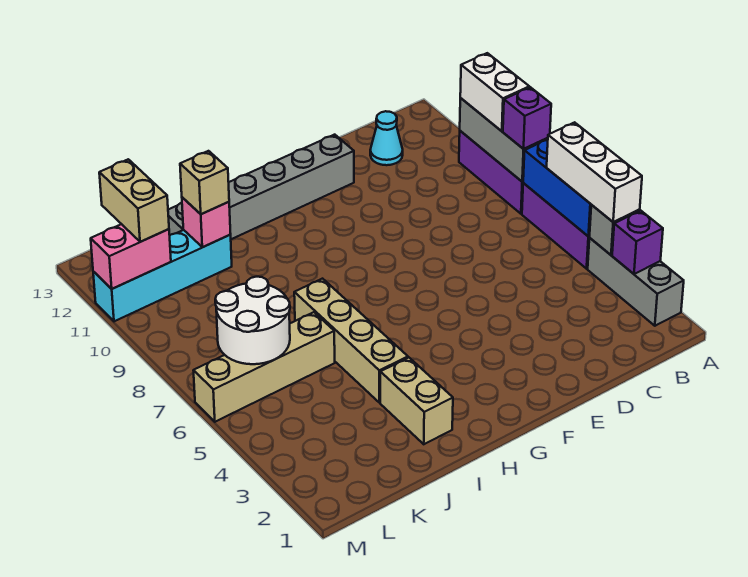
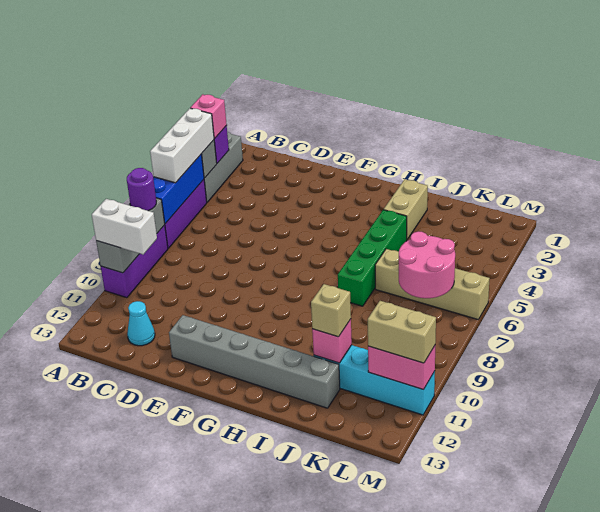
none -> pink brick A3 level 3
purple brick A8 level 3 -> purple round brick A8 level 3
white brick A9:A10 level 3 -> white brick A10:B10 level 3
tan brick I4:I7 level 1 -> green brick I4:I7 level 1
white round brick K6:L7 level 2 -> pink round brick K6:L7 level 2
tan brick L11:L12 level 3 -> tan brick L11:M11 level 3

